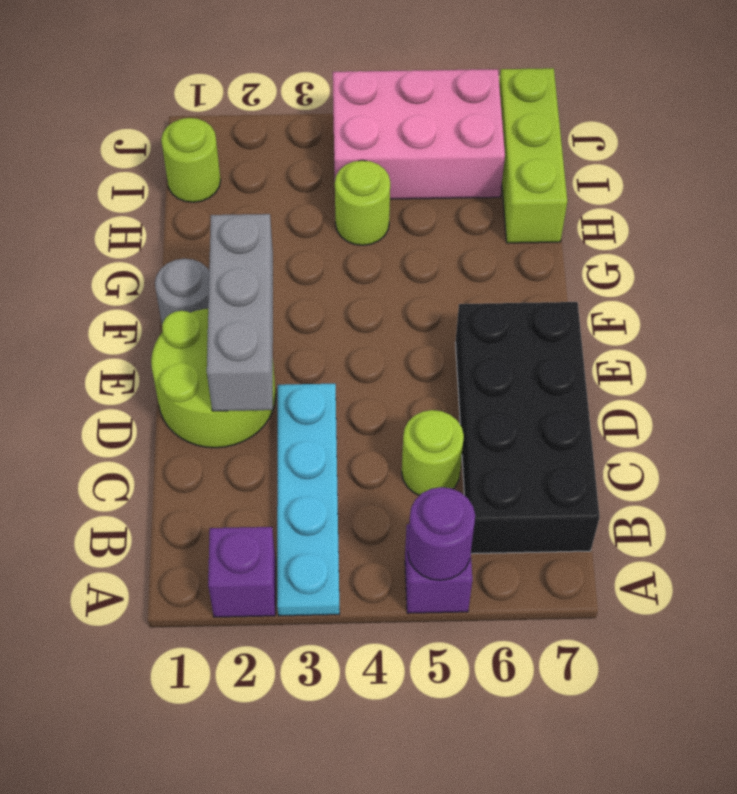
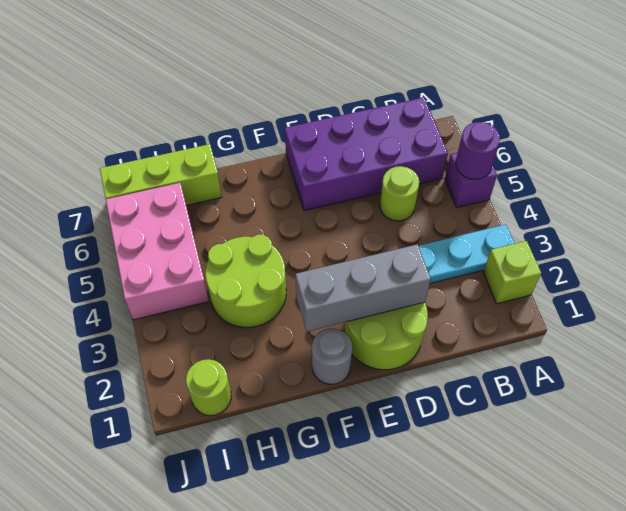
purple brick A2 level 1 -> lime brick A2 level 1
black brick B6:E7 level 1 -> purple brick B6:E7 level 1
lime round brick H4 level 1 -> lime round brick G3:H4 level 1

